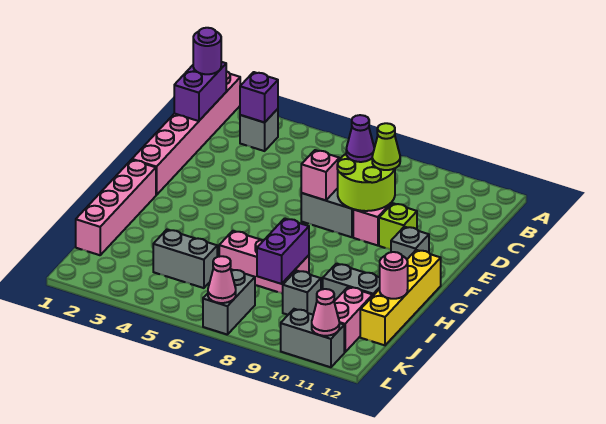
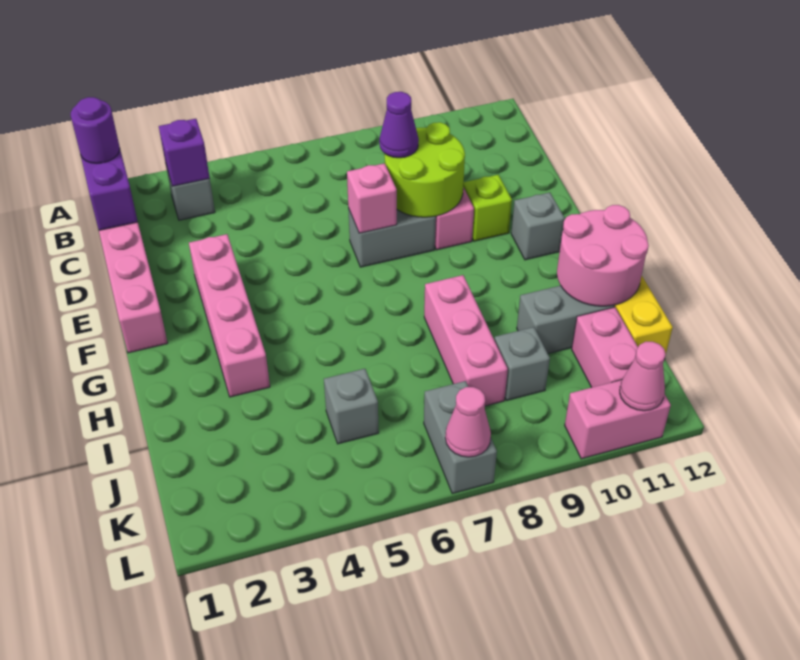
lime cone D9 level 3 -> none
pink brick G1:J1 level 1 -> pink brick E3:H3 level 1
pink brick I6:I8 level 1 -> pink brick H8:J8 level 1
purple brick I8:J8 level 2 -> none
pink round brick I12 level 2 -> pink round brick H11:I12 level 2
grey brick J4:J5 level 1 -> grey brick J5 level 1
grey brick L10:L11 level 1 -> pink brick L10:L11 level 1

